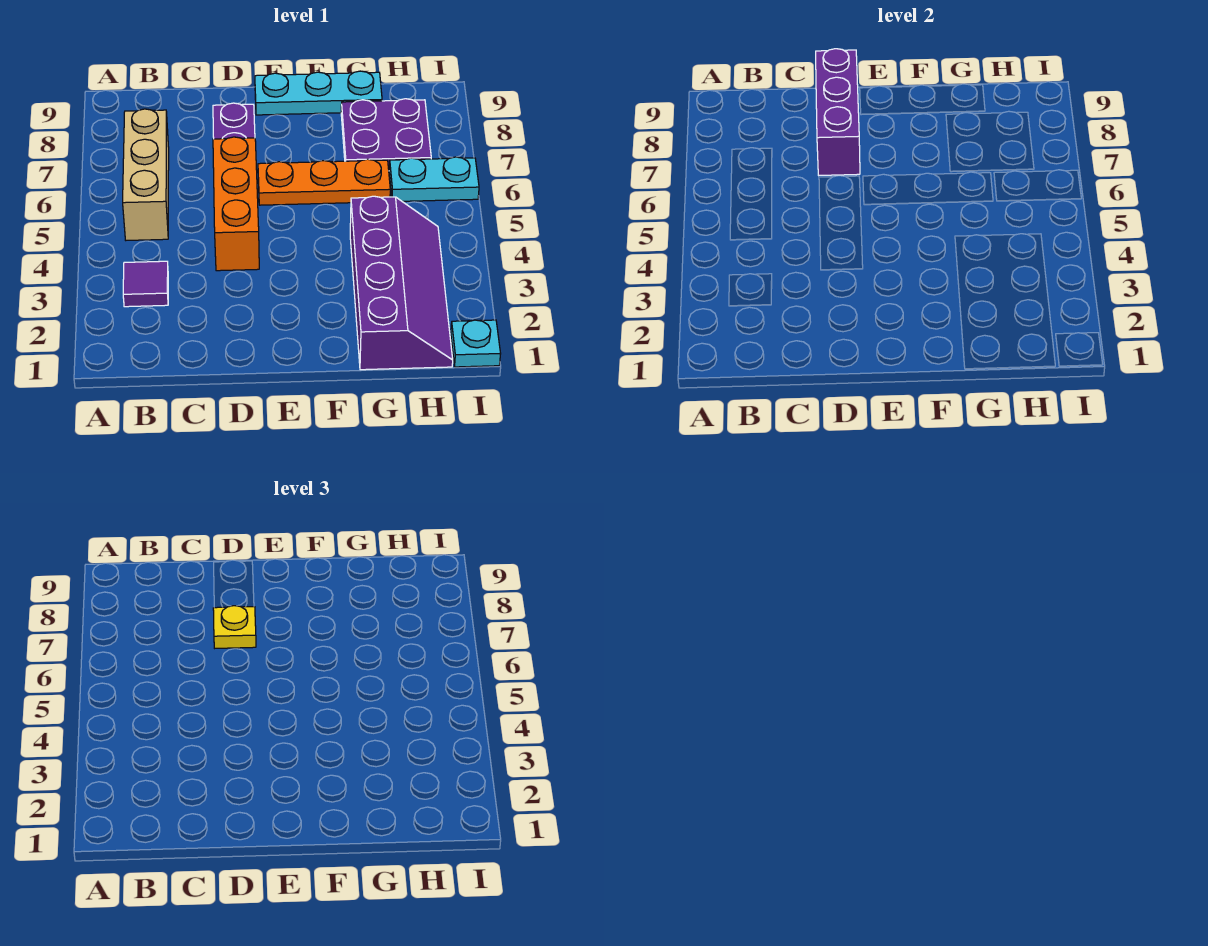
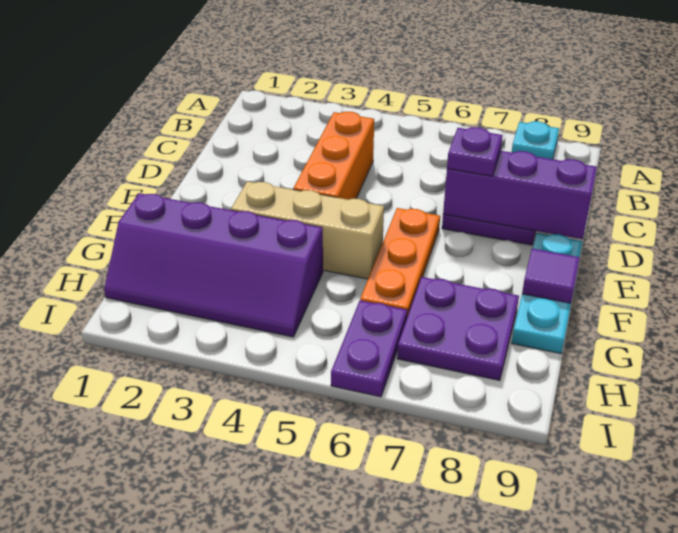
purple tile B3 level 1 -> purple tile F9 level 2
tan brick B5:B7 level 1 -> tan brick F3:F5 level 1
orange brick D4:D6 level 1 -> orange brick C4:E4 level 1
yellow plate D7 level 3 -> purple plate D7 level 3
cyan plate H6:I6 level 1 -> purple plate H6:I6 level 1
cyan plate I1 level 1 -> cyan plate A8 level 1

